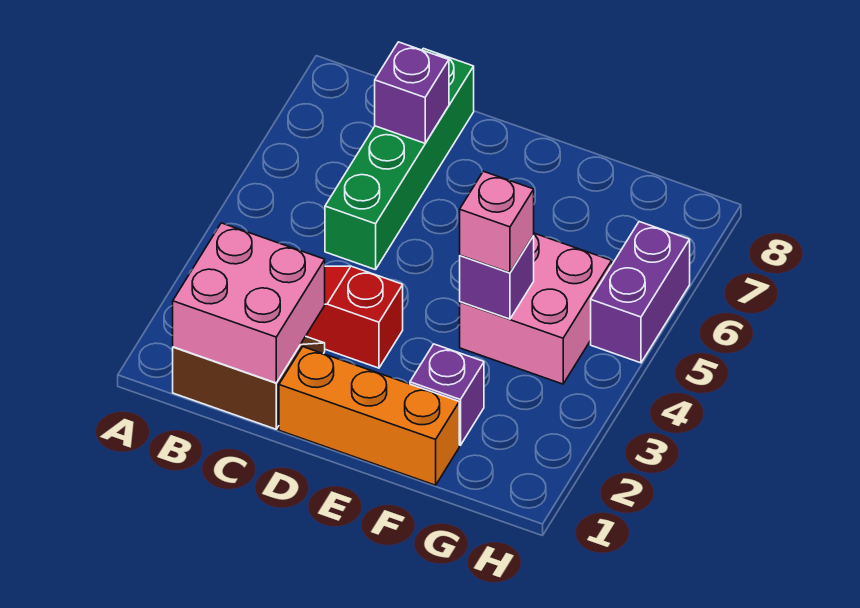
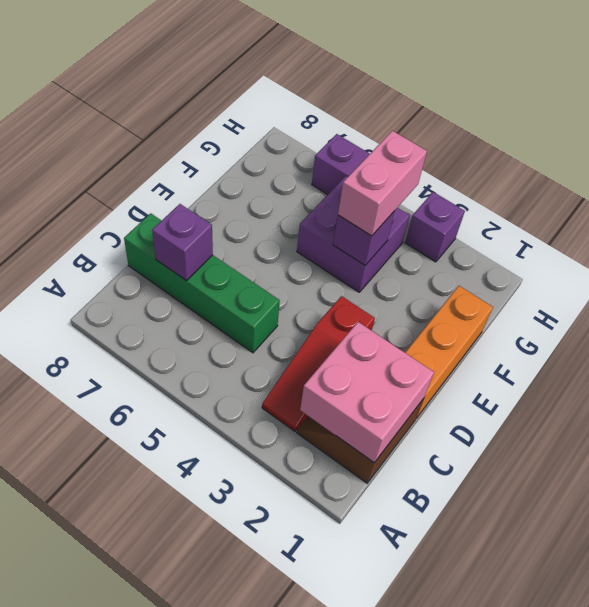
purple brick F2 level 1 -> purple brick H3 level 1
pink brick F4:G5 level 1 -> purple brick F4:G5 level 1
pink brick F4 level 3 -> pink brick F4:G4 level 3

